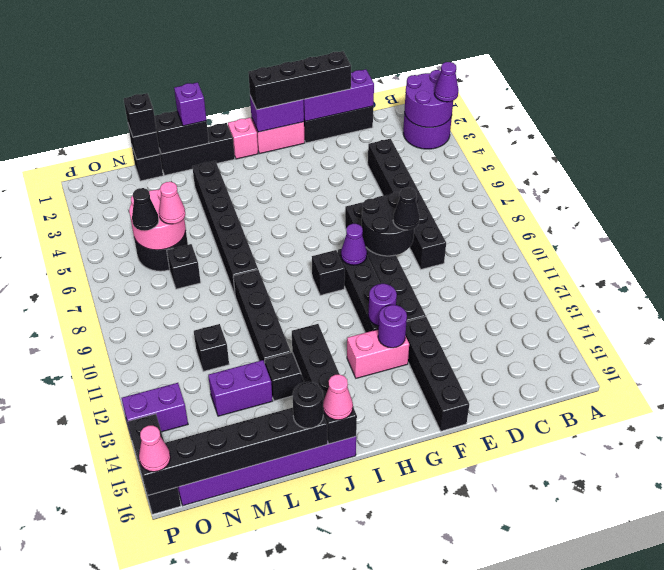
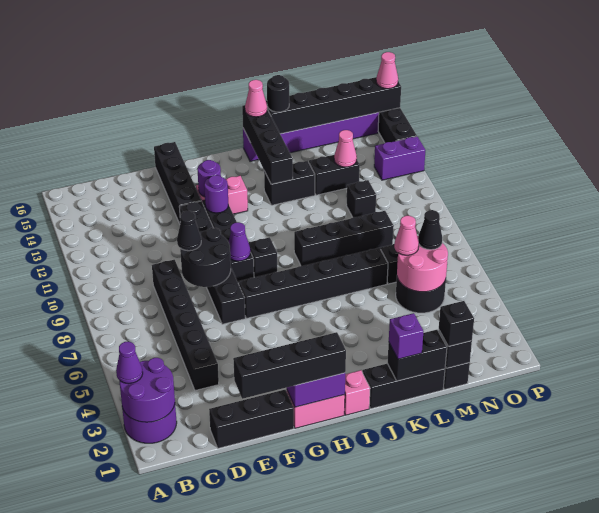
purple brick D1:F1 level 2 -> none
black brick K3:K8 level 1 -> black brick G7:L7 level 1
black brick K9:K12 level 1 -> black brick J9:M9 level 1
purple brick L13:M13 level 1 -> black brick L13:M13 level 1
none -> pink cone M13 level 2

